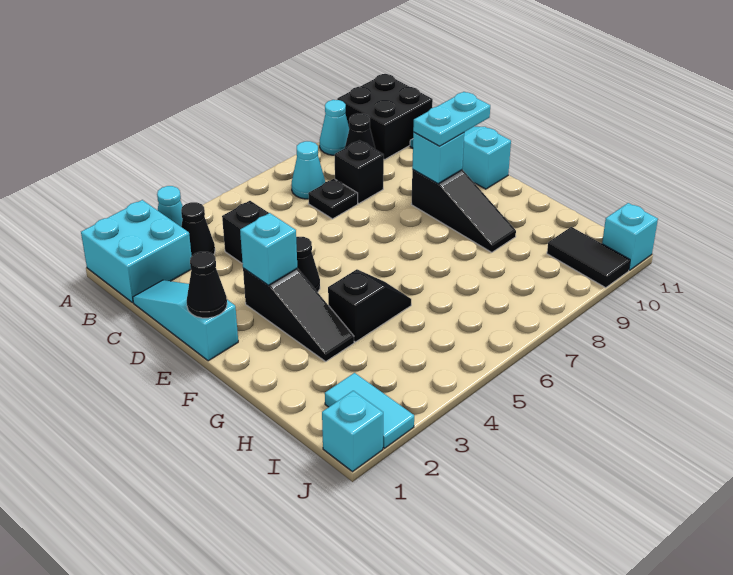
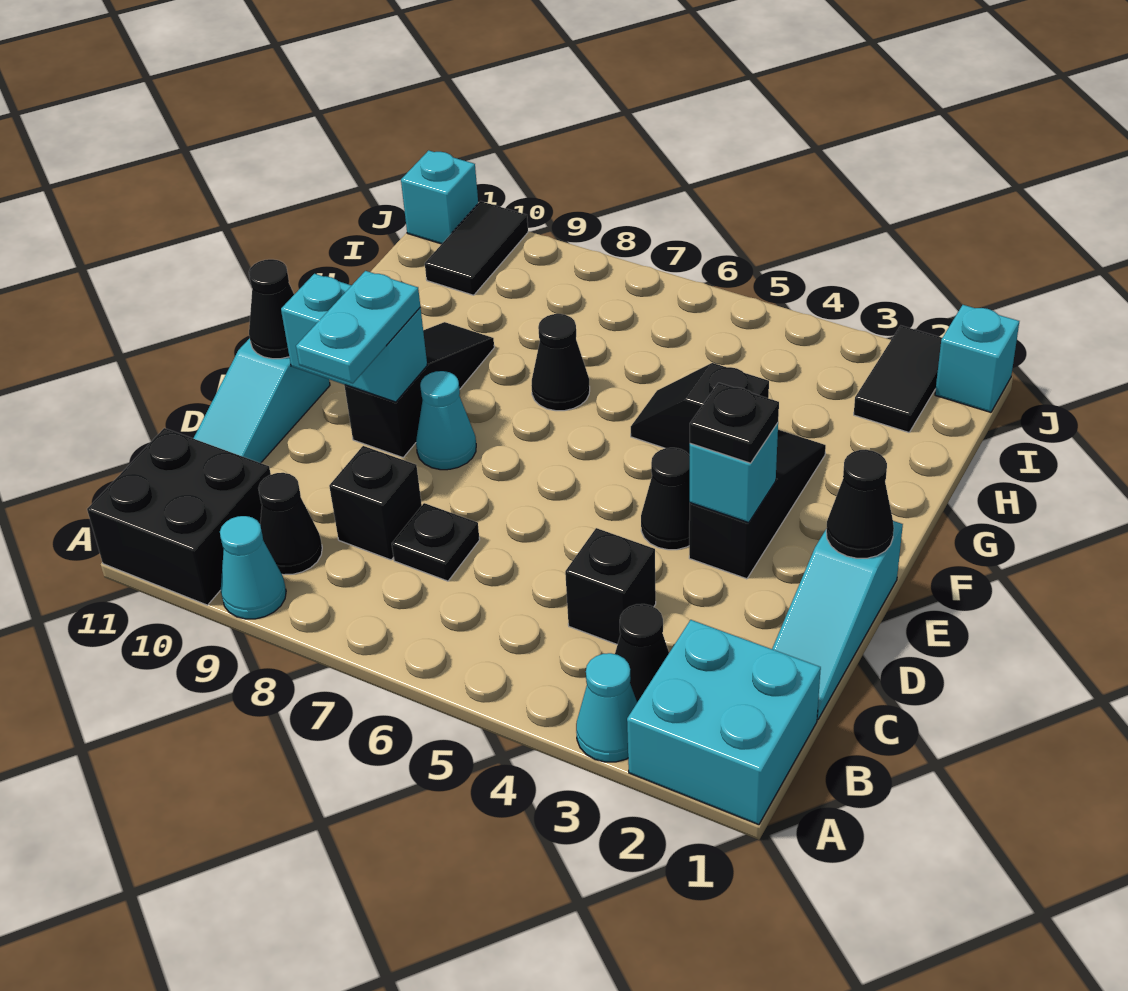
cyan cone B7 level 1 -> cyan cone E8 level 1
none -> black plate E3 level 3
cyan brick E9 level 2 -> cyan brick E9:E10 level 2
cyan plate E9:E10 level 3 -> cyan plate D9:E9 level 3
none -> black cone E11 level 2
none -> black cone G7 level 1
cyan tile I2:J2 level 1 -> black tile I2:J2 level 1

